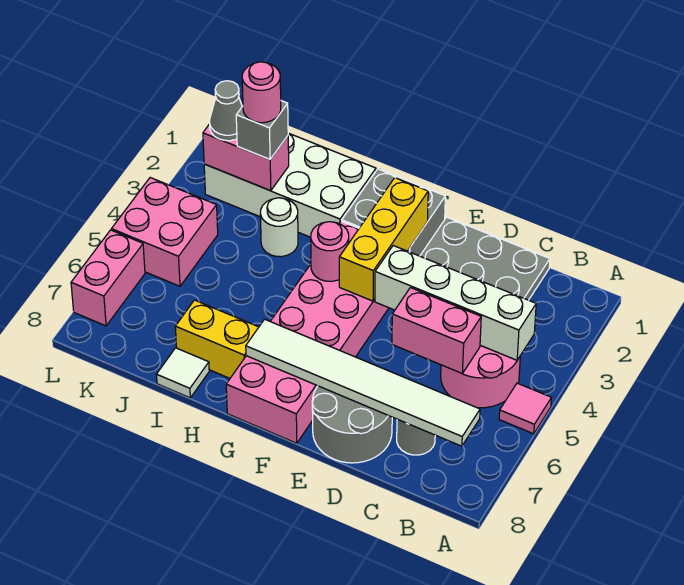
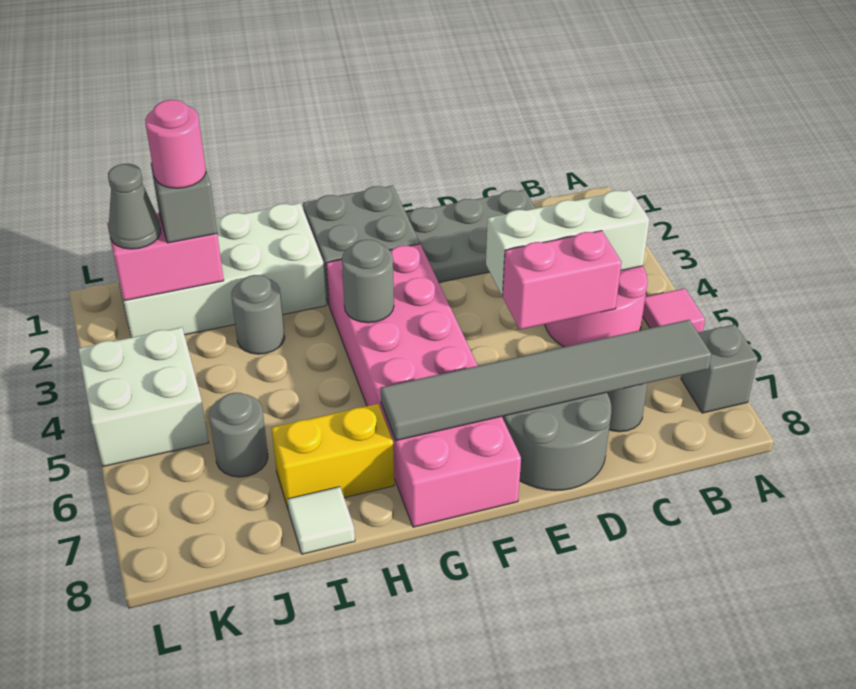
none -> grey brick A7 level 1
white brick B4:E4 level 2 -> white brick B4:D4 level 2
white tile B7:G7 level 2 -> grey tile B7:G7 level 2
yellow brick F2:F4 level 2 -> none
pink round brick G4 level 2 -> grey round brick G4 level 2
white round brick I3 level 1 -> grey round brick I3 level 1
none -> grey round brick J6 level 1
pink brick K4:L5 level 1 -> white brick K4:L5 level 1
pink brick L6:L7 level 1 -> none

